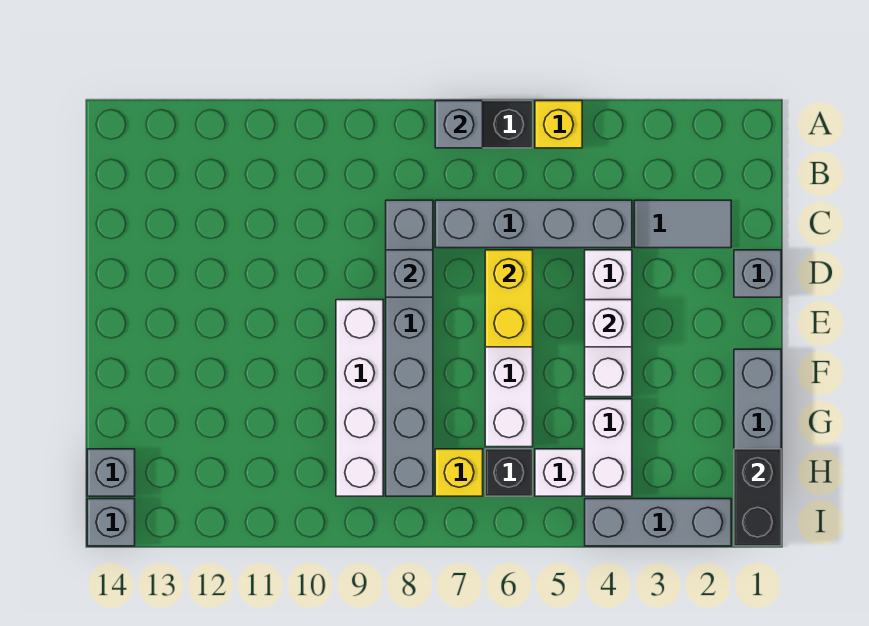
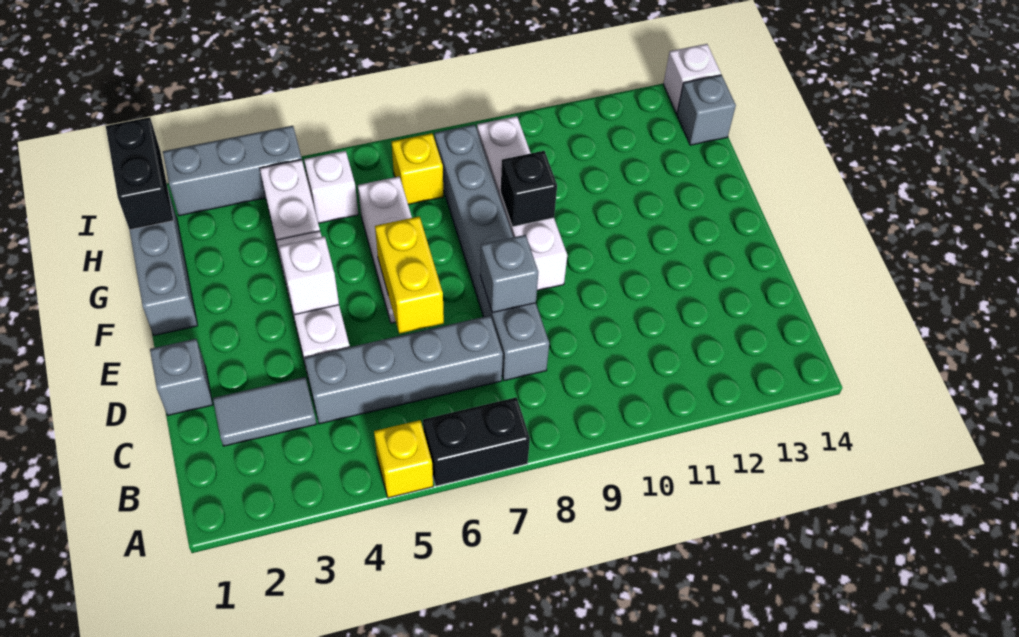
grey brick A7 level 2 -> none
black brick H6 level 1 -> black brick F9 level 2
grey brick I14 level 1 -> white brick I14 level 1

